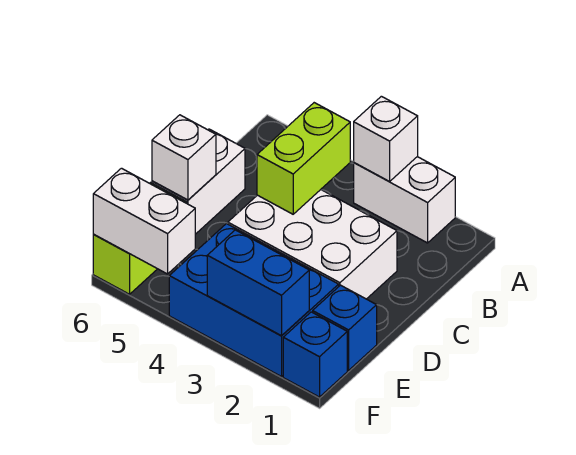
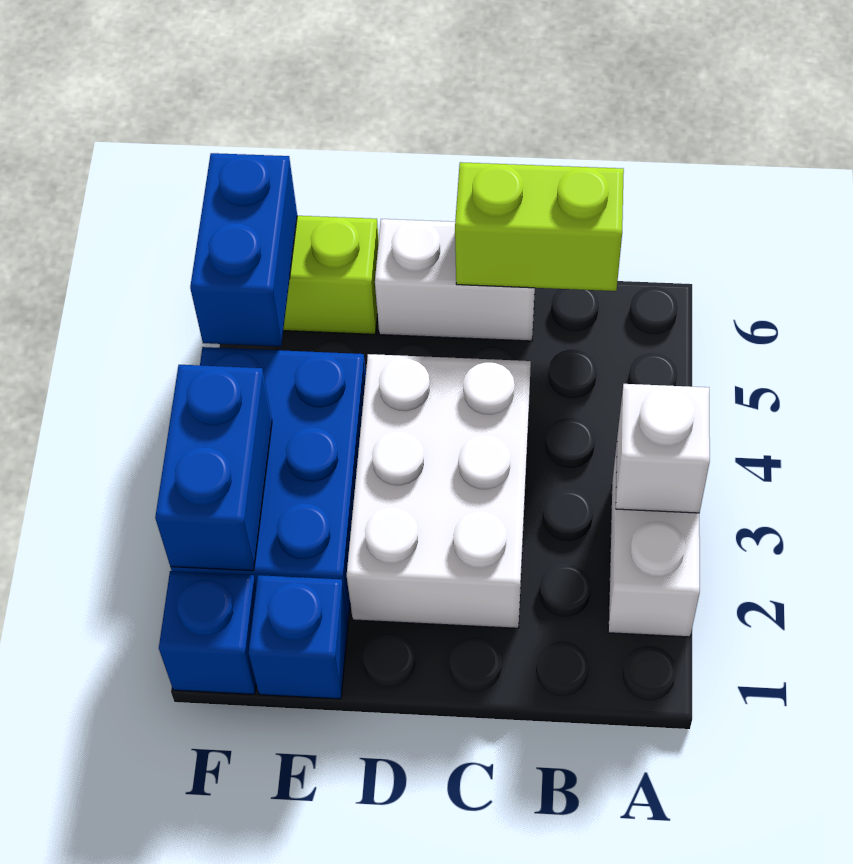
lime brick B4:C4 level 2 -> lime brick B6:C6 level 2
white brick D6 level 2 -> none
white brick F5:F6 level 2 -> blue brick F5:F6 level 2

